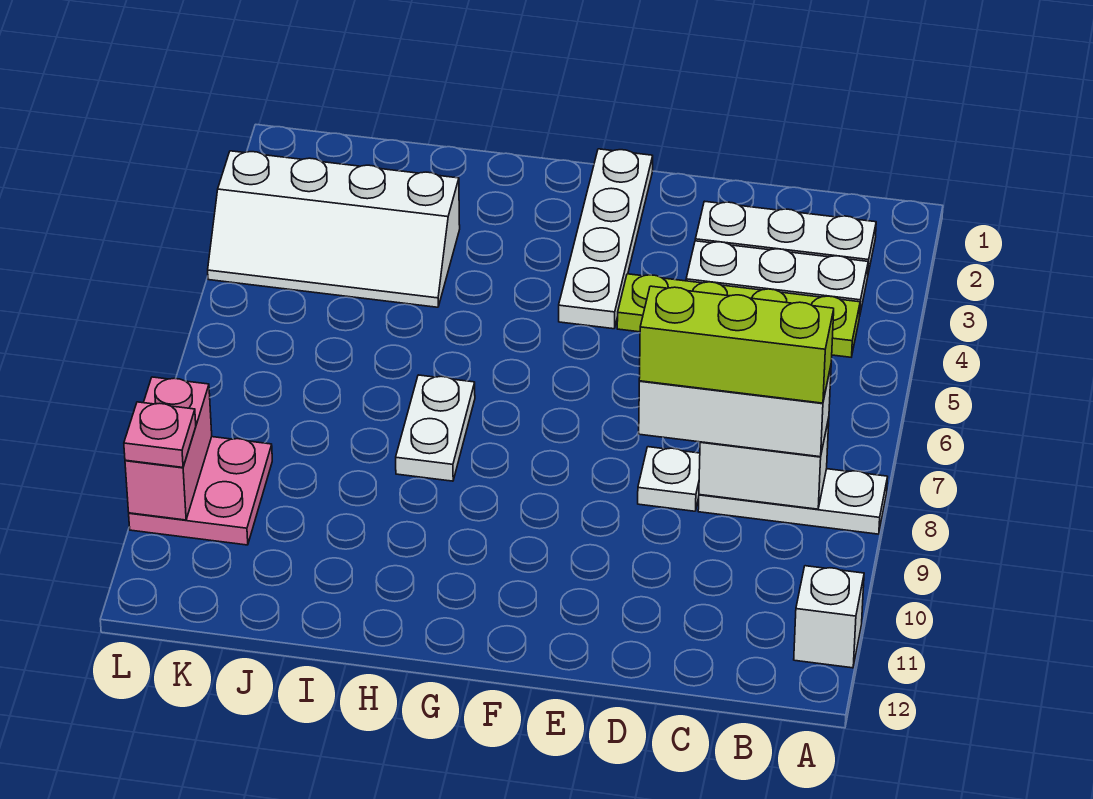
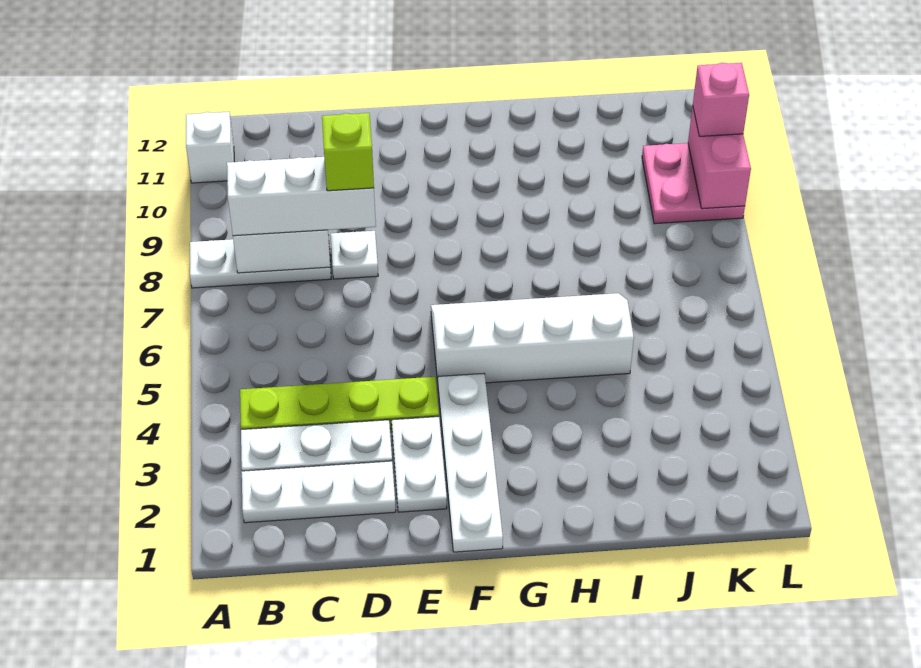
lime brick B8:D8 level 4 -> lime brick D8 level 4
white plate H7:H8 level 1 -> white plate E2:E3 level 1
white slope I3:L4 level 1 top 3 -> white slope F5:I6 level 1 top 5
pink plate L10 level 3 -> pink brick L10 level 3

